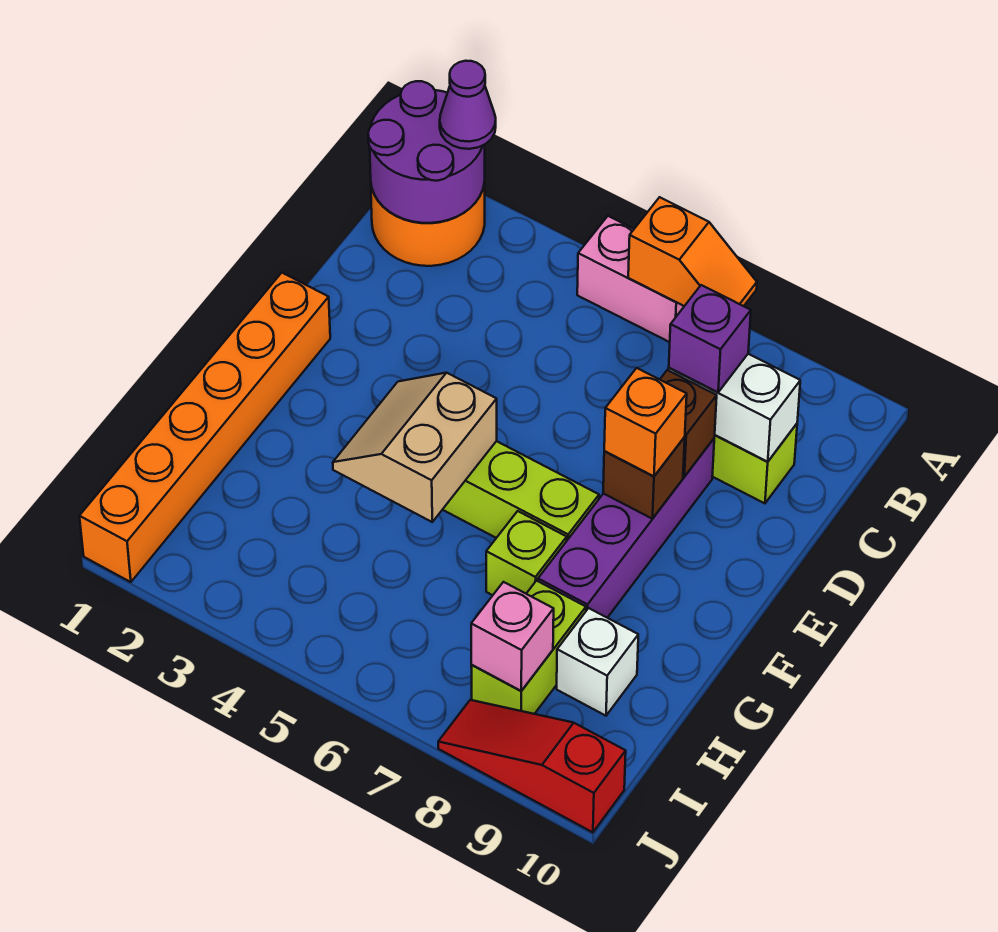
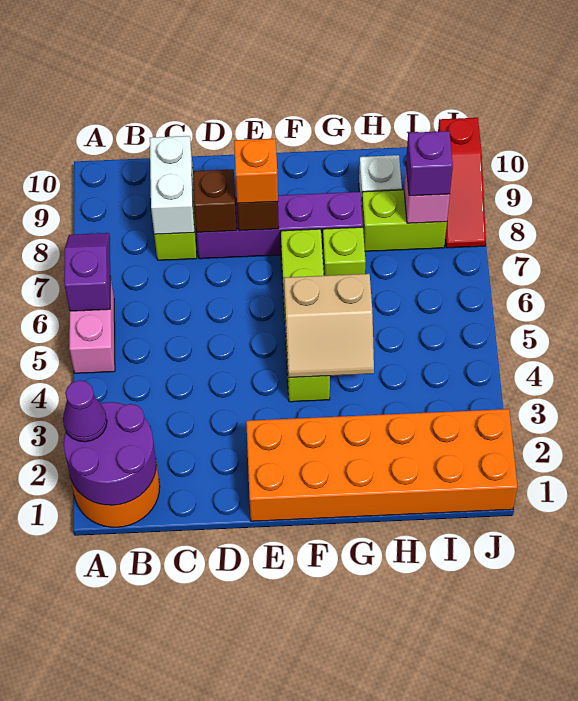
orange slope A6:A7 level 2 top 6 -> purple slope A6:A7 level 2 top 6
purple brick C8 level 3 -> purple brick I8 level 3
orange brick E1:J1 level 1 -> orange brick E1:J2 level 1

